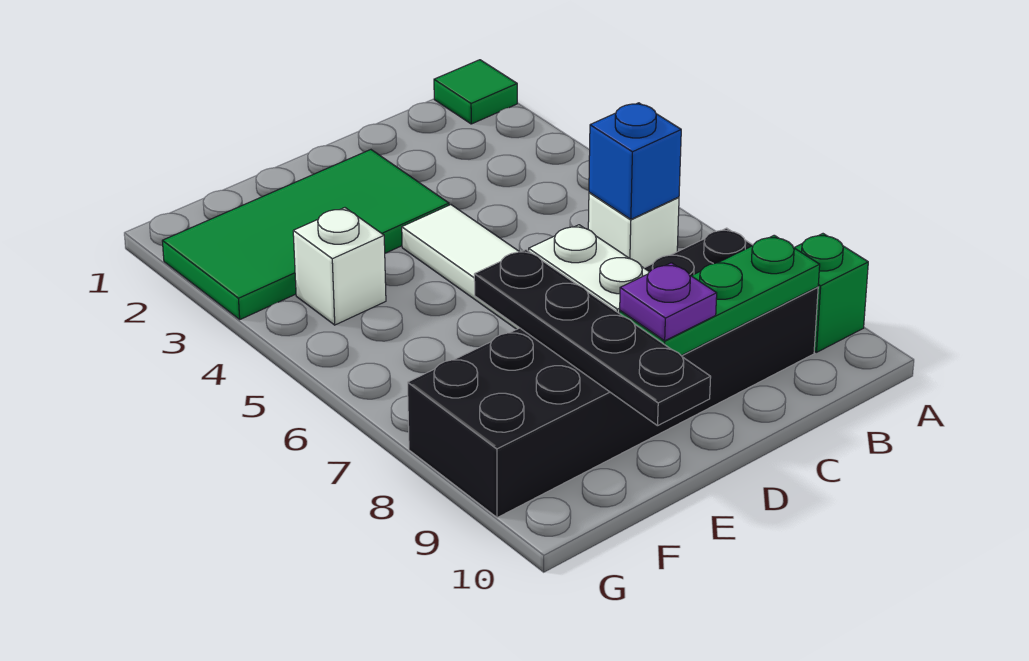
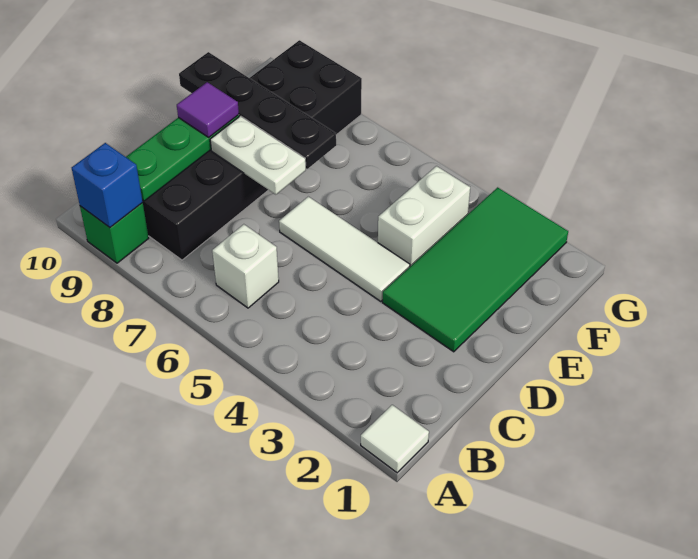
green tile A1 level 1 -> white tile A1 level 1
blue brick B6 level 2 -> blue brick A9 level 2
purple plate D9 level 3 -> purple tile D9 level 3
white brick F4 level 1 -> white brick E4:F4 level 1

